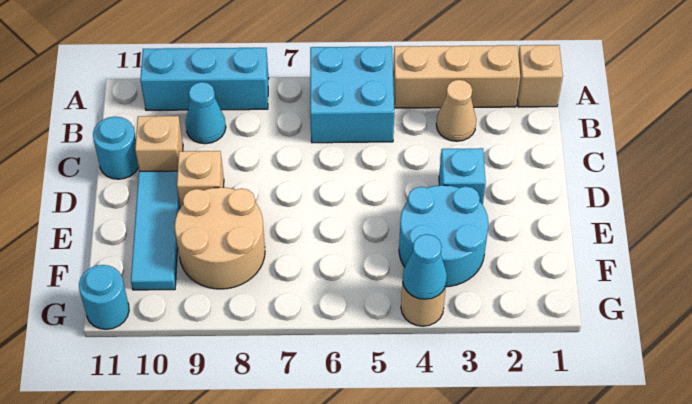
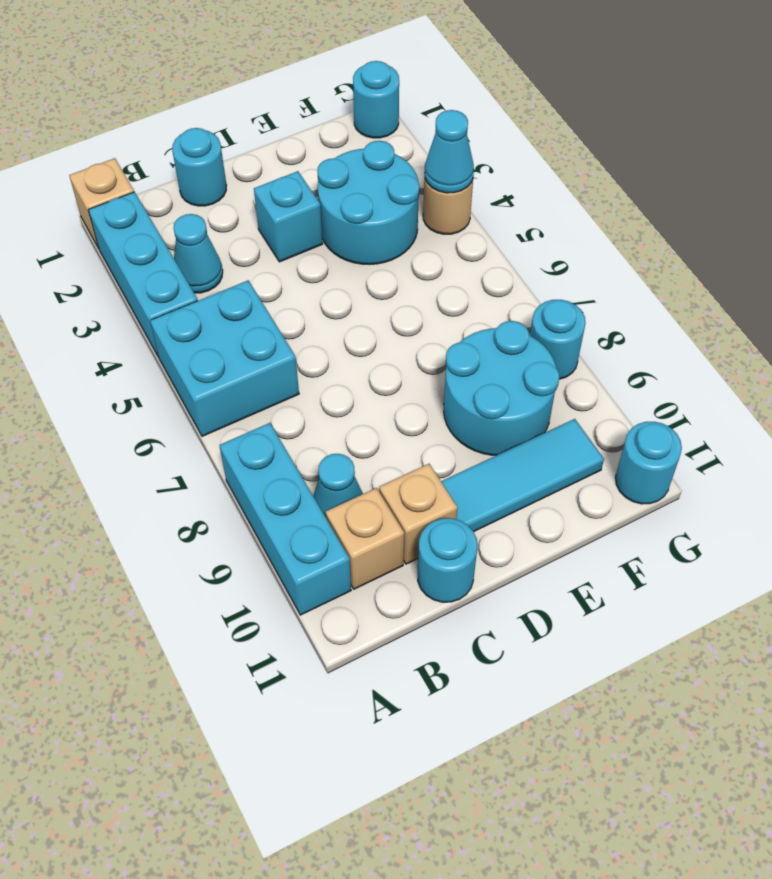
tan brick A2:A4 level 1 -> cyan brick A2:A4 level 1
tan cone B3 level 1 -> cyan cone B3 level 1
none -> cyan round brick C1 level 1
tan brick D9 level 1 -> tan brick B10 level 1
tan round brick E8:F9 level 1 -> cyan round brick E8:F9 level 1
none -> cyan round brick G1 level 1
none -> cyan round brick G8 level 1

